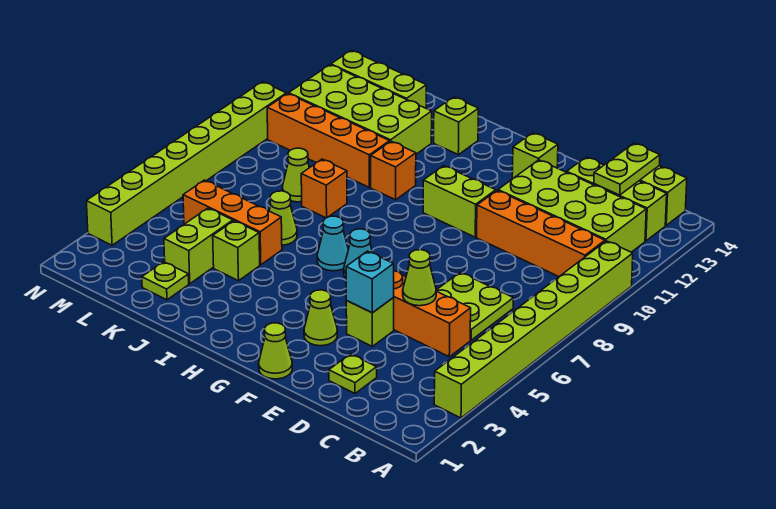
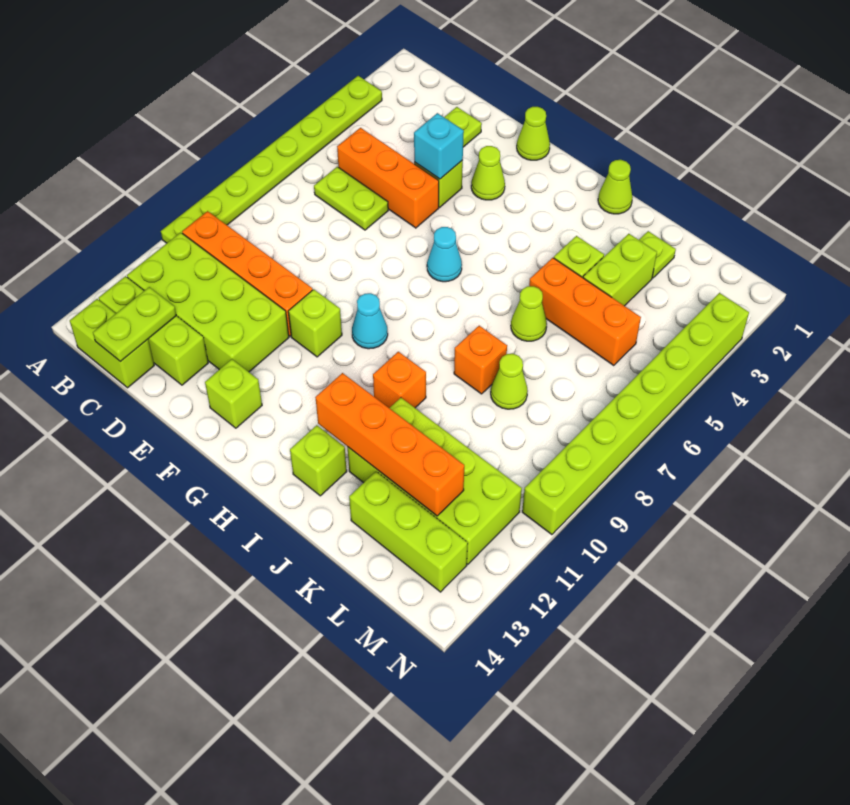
lime brick A3:A10 level 1 -> lime plate A3:A10 level 1
lime plate C6:D7 level 1 -> lime plate C6:D6 level 1
lime cone D5 level 2 -> lime cone I1 level 1
lime brick F10:G10 level 1 -> lime brick F10 level 1
cyan cone H6 level 1 -> cyan cone G9 level 1
orange brick J10:M10 level 1 -> orange brick I12:L12 level 2

